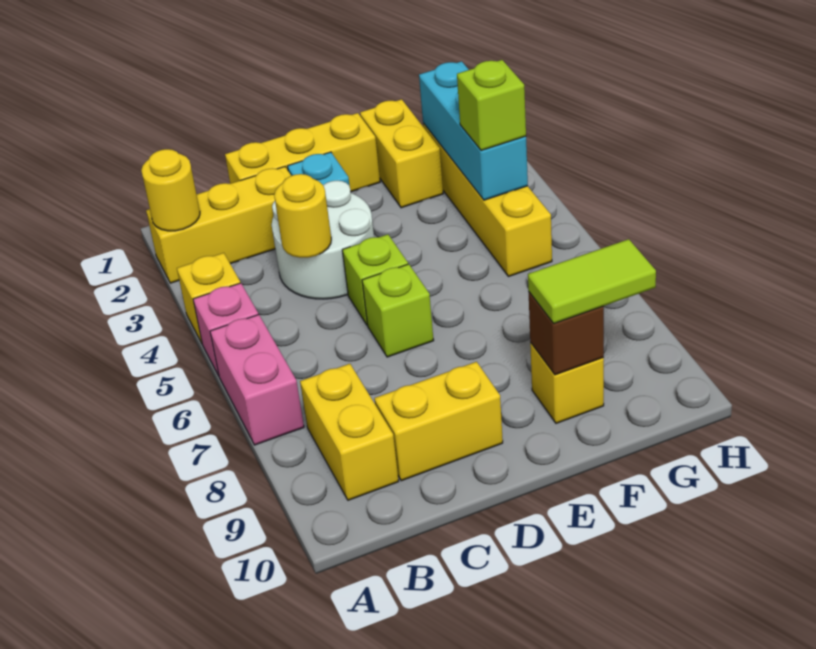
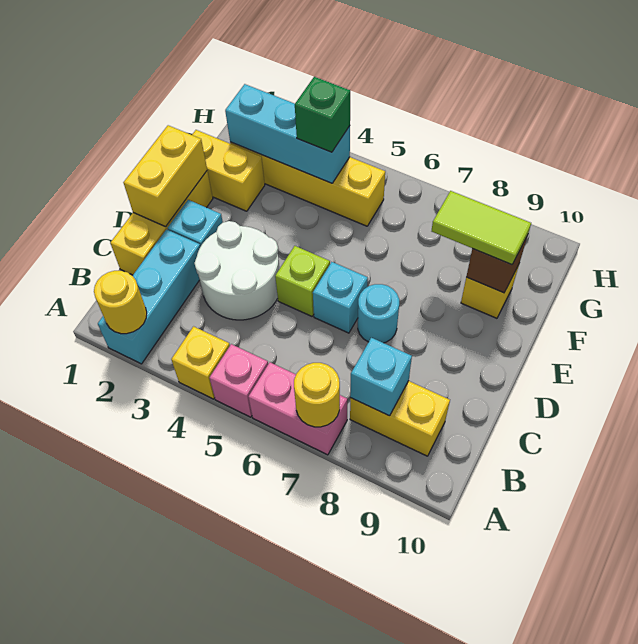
yellow brick A2:C2 level 1 -> cyan brick A2:C2 level 1
none -> cyan brick B8 level 2
yellow round brick C4 level 2 -> yellow round brick A7 level 2
yellow brick C9:D9 level 1 -> yellow brick D1:E1 level 2
lime brick D6 level 1 -> cyan brick D6 level 1
none -> cyan round brick D7 level 1
lime tile F9:G9 level 3 -> lime tile F8:F9 level 3
lime brick G4 level 3 -> green brick G4 level 3

